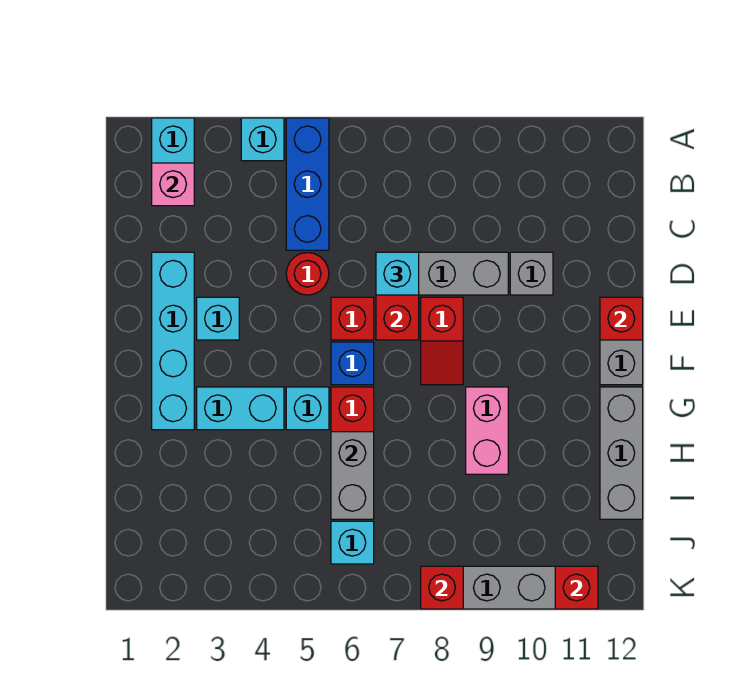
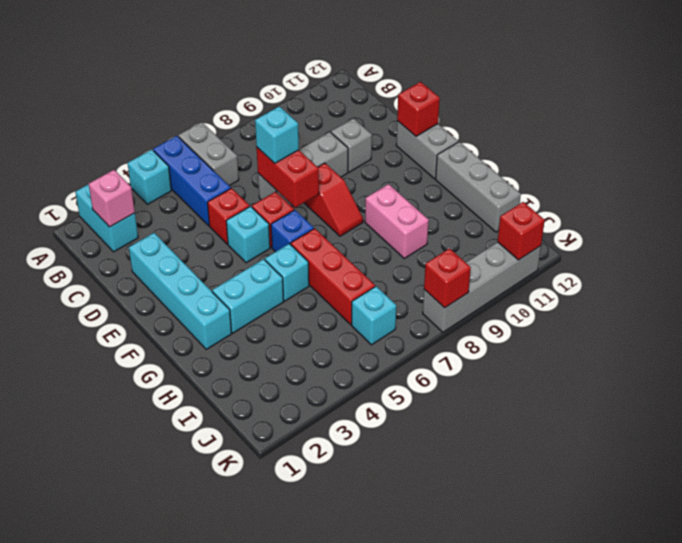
red round brick D5 level 1 -> red brick D5 level 1
cyan brick E3 level 1 -> cyan brick E5 level 1
grey brick H6:I6 level 2 -> grey brick A6:B6 level 1

